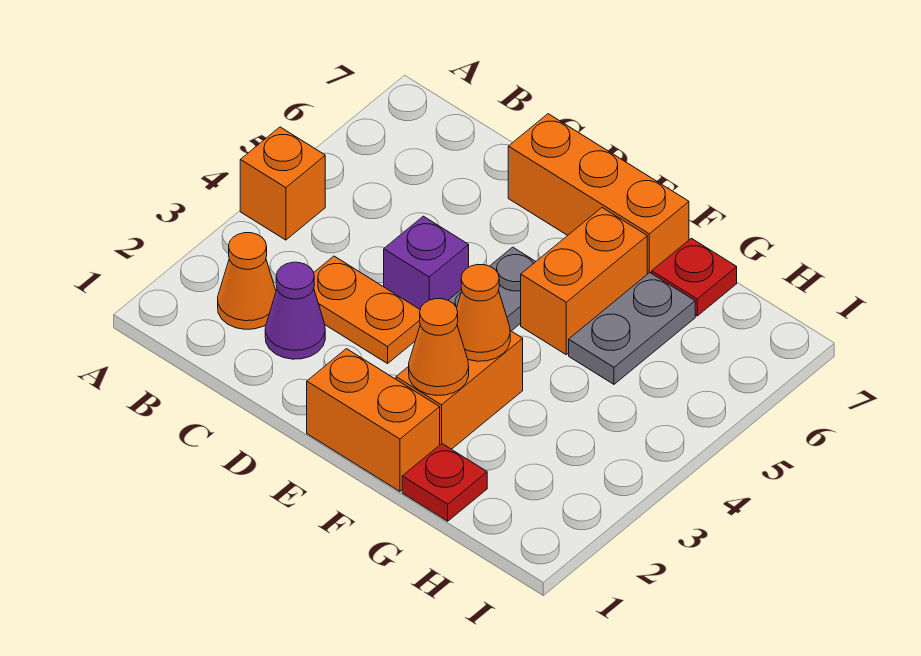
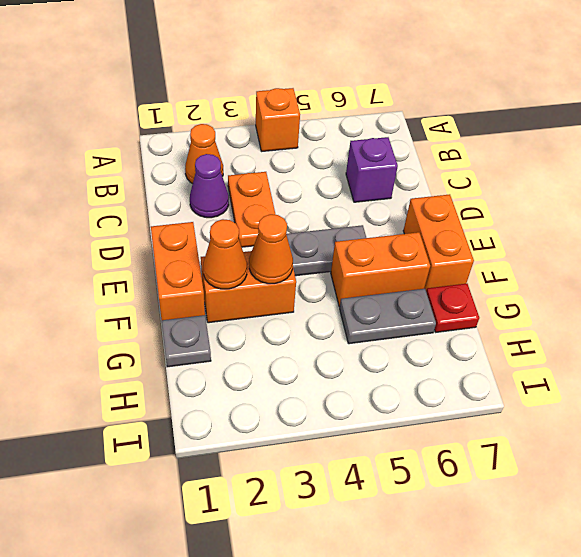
purple brick D4 level 1 -> purple brick C6 level 1
orange brick D7:F7 level 1 -> orange brick E7:F7 level 1
red plate G1 level 1 -> grey plate G1 level 1

